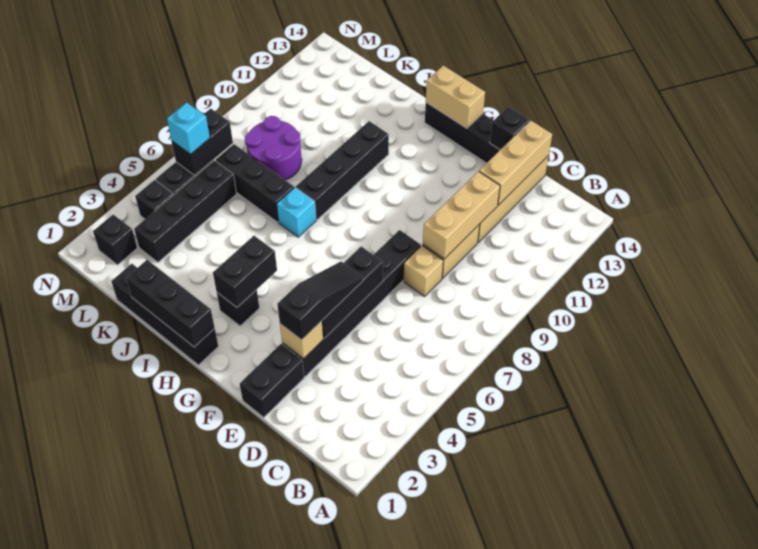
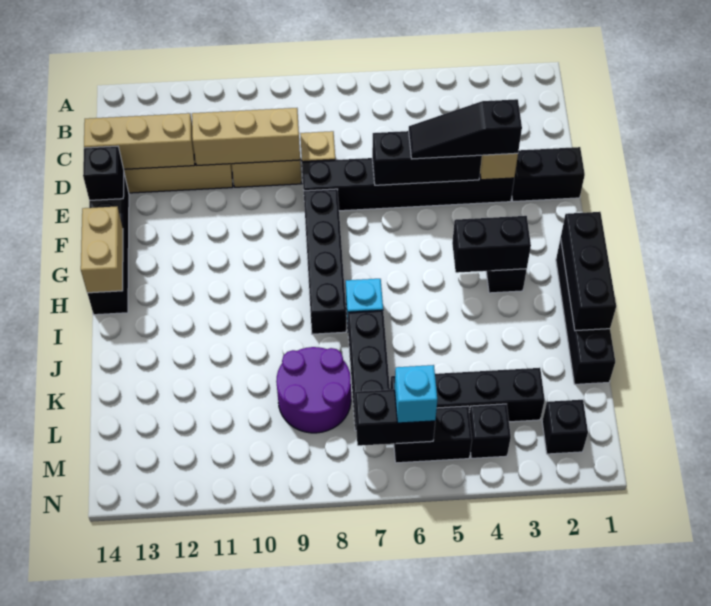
black brick I8:I11 level 1 -> black brick F8:I8 level 1

